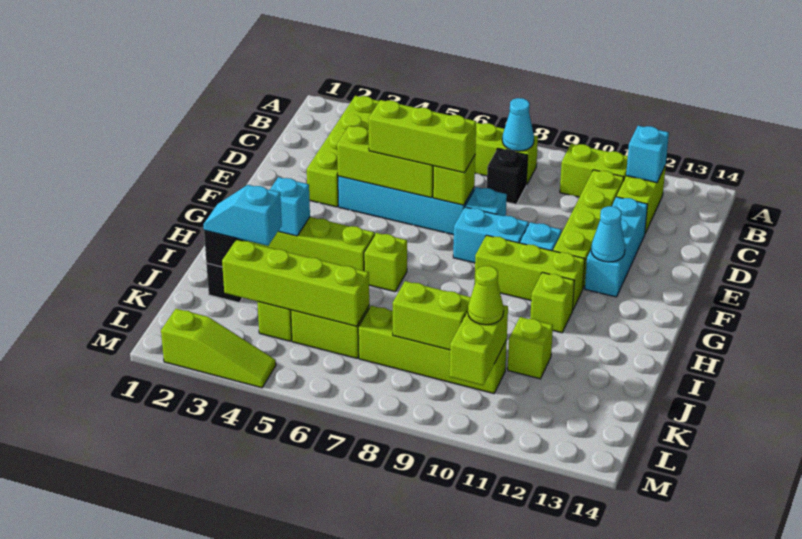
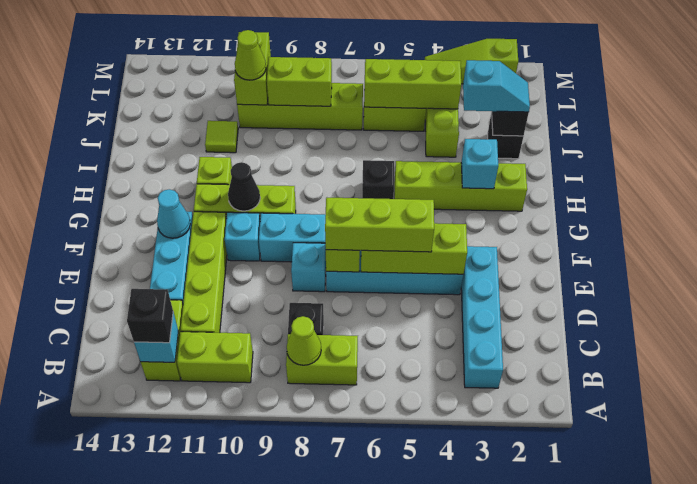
lime brick B3:E3 level 1 -> cyan brick B3:E3 level 1
cyan cone B8 level 2 -> lime cone B8 level 2
none -> black brick B12 level 3
none -> black cone G10 level 2
lime brick H6 level 1 -> black brick H6 level 1
lime brick J11 level 1 -> lime tile J11 level 1
lime brick K3:K6 level 2 -> lime brick K4:K6 level 2

